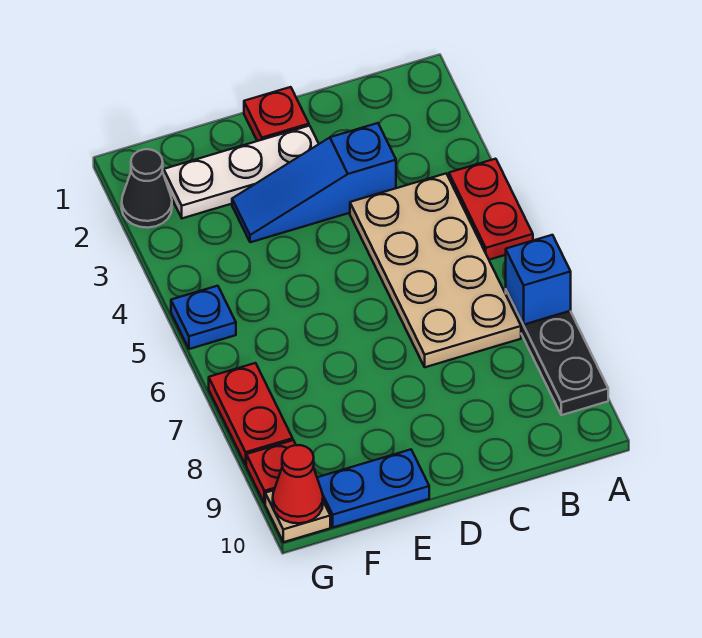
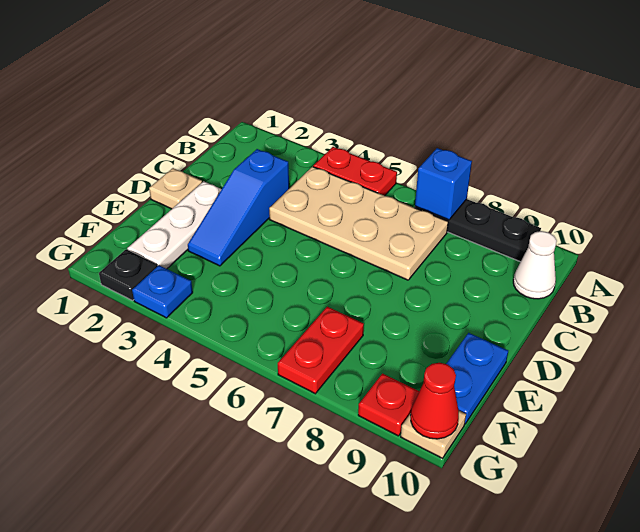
none -> white cone B10 level 1
red plate D1 level 1 -> tan plate D1 level 1
black cone G2 level 1 -> black plate G2 level 1
blue plate G5 level 1 -> blue plate G3 level 1
red plate G7:G8 level 1 -> red plate F7:G7 level 1

